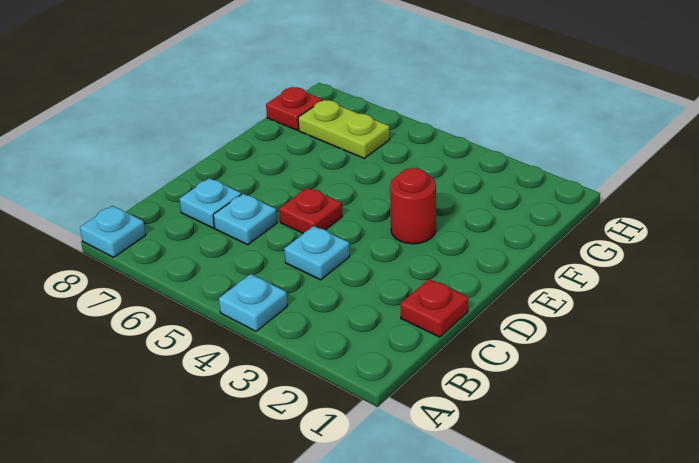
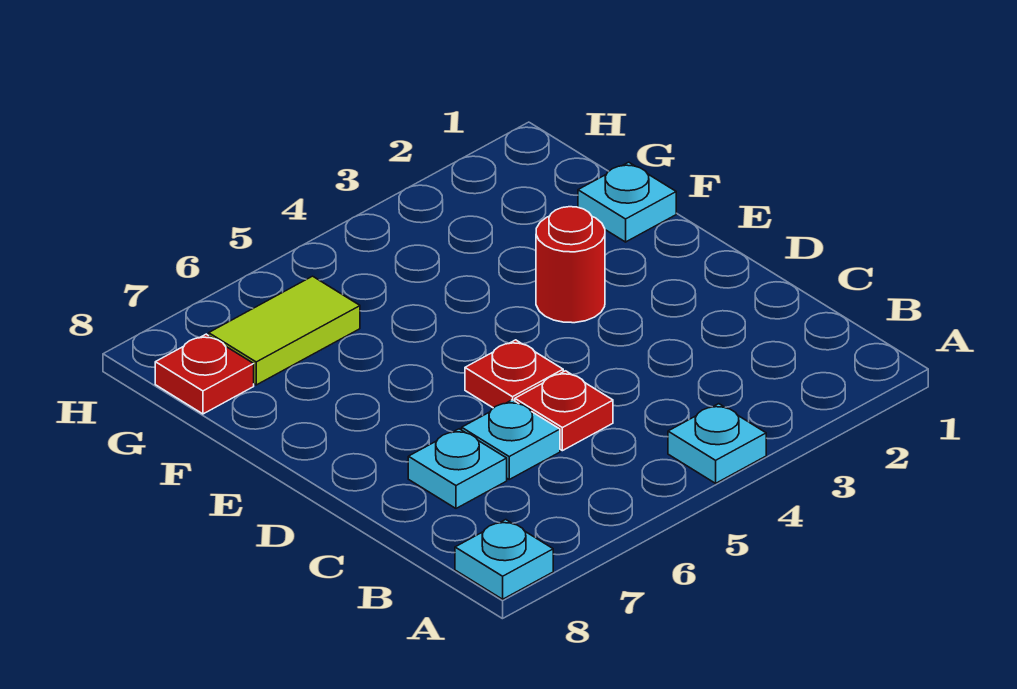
red plate C1 level 1 -> red plate C5 level 1
cyan plate C4 level 1 -> cyan plate F1 level 1
lime plate G6:G7 level 1 -> lime tile G6:G7 level 1

